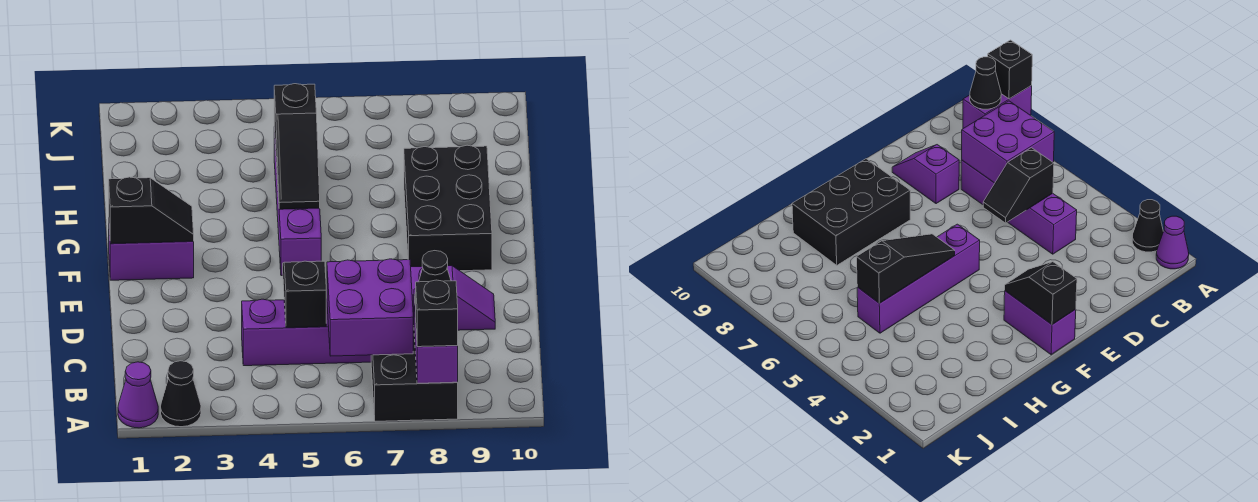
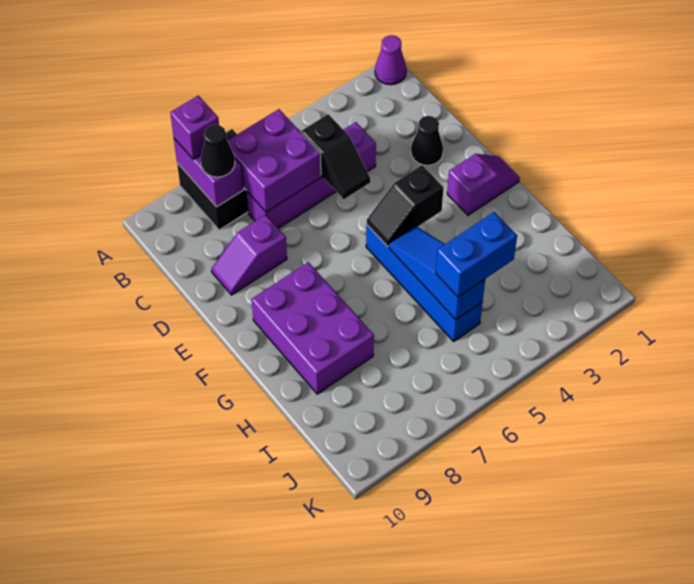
black cone A2 level 1 -> black cone D2 level 1
black brick A8 level 3 -> purple brick A8 level 3
purple brick F1:F2 level 1 -> purple slope F1:F2 level 1 top 2
black slope F1:F2 level 2 top 1 -> black slope F4:F5 level 2 top 4
purple brick F5:I5 level 1 -> blue brick F5:I5 level 1
black brick F8:H9 level 1 -> purple brick F8:H9 level 1
black slope G5:I5 level 2 top I -> blue slope G5:I5 level 2 top I
none -> blue brick I4:I5 level 3

